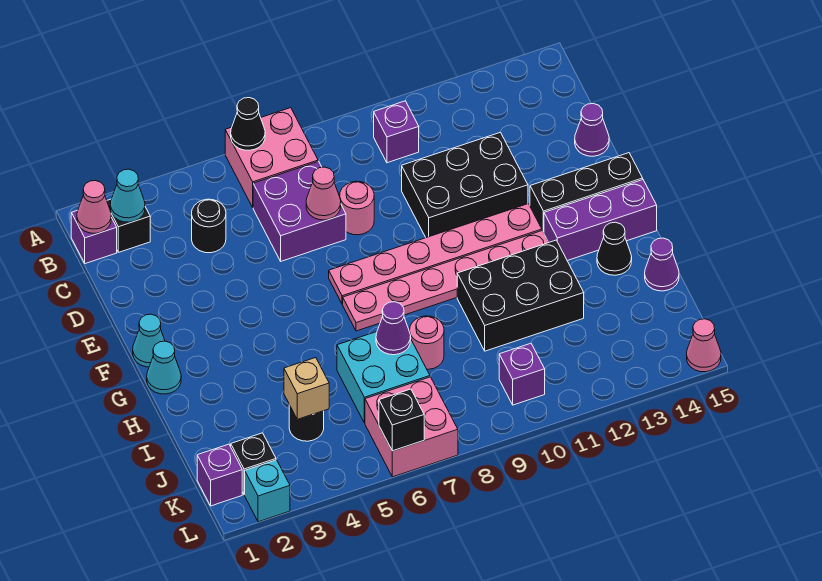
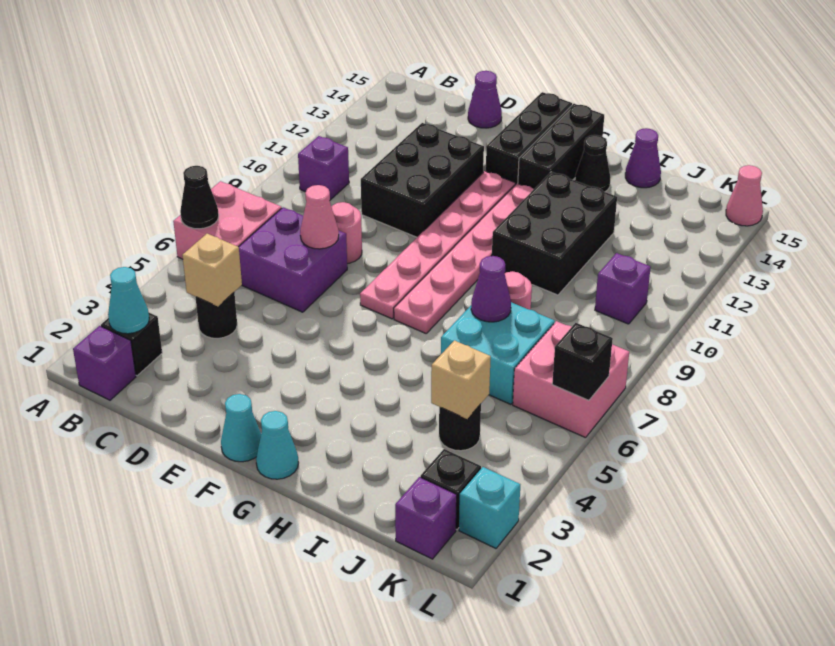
pink cone B1 level 2 -> none
none -> tan brick C4 level 2
purple brick G13:G15 level 1 -> black brick G13:G15 level 1

